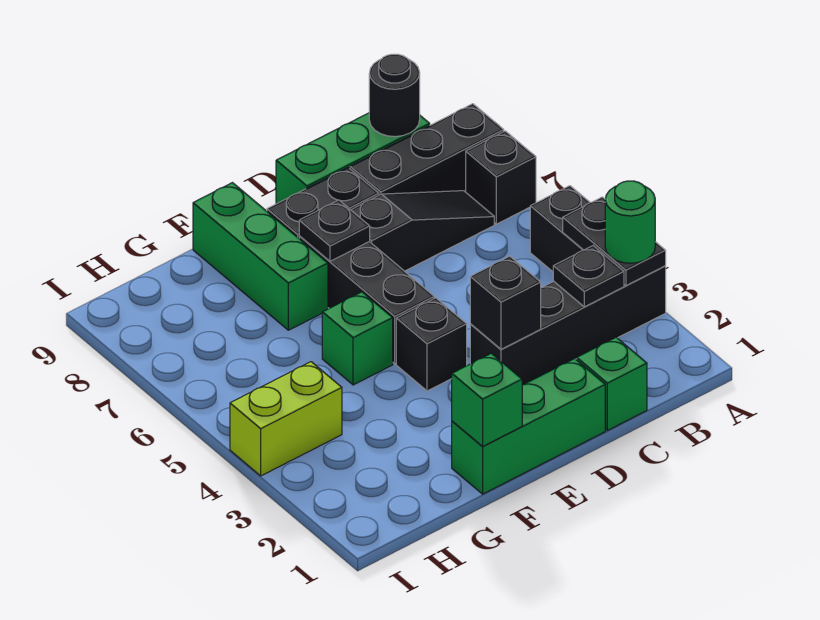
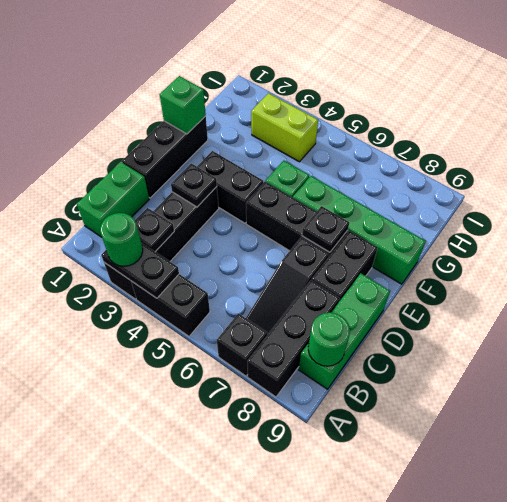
black round brick B9 level 2 -> green round brick B9 level 2
green brick C1 level 1 -> green brick B1:C1 level 1
green brick D1:F1 level 1 -> black brick D1:F1 level 1
black brick D3 level 2 -> black plate D3 level 2
black brick E4 level 1 -> black brick E3:E4 level 1
green brick F7:F9 level 1 -> green brick F6:F9 level 1
lime brick H4:I4 level 1 -> lime brick H3:H4 level 1

